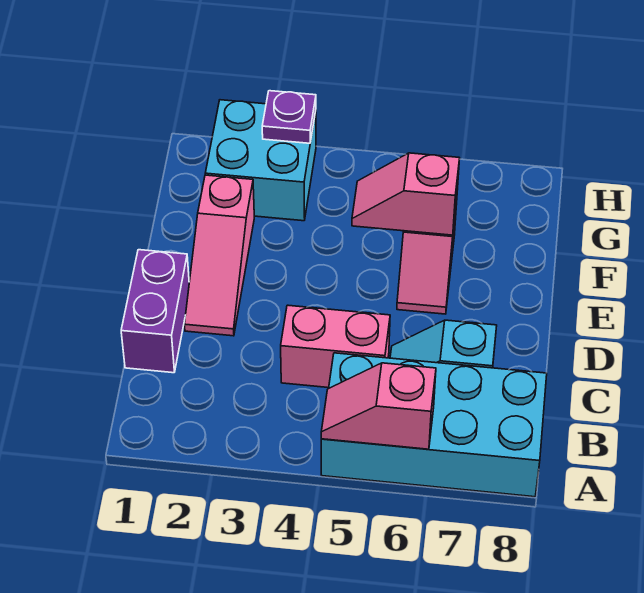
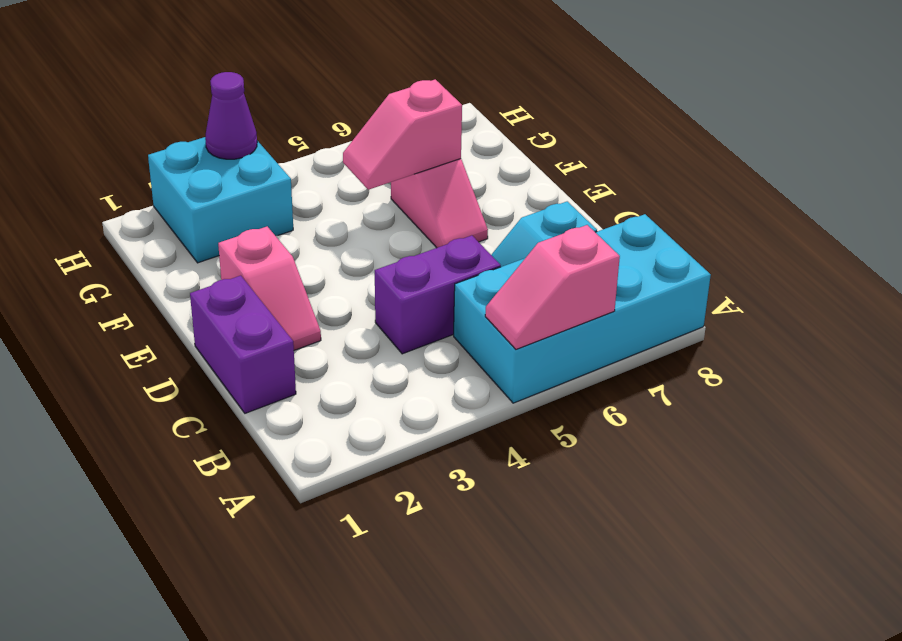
pink brick C4:C5 level 1 -> purple brick C4:C5 level 1
pink slope D2:F2 level 1 top F -> pink slope D2:E2 level 1 top E
purple plate H3 level 2 -> purple cone H3 level 2

